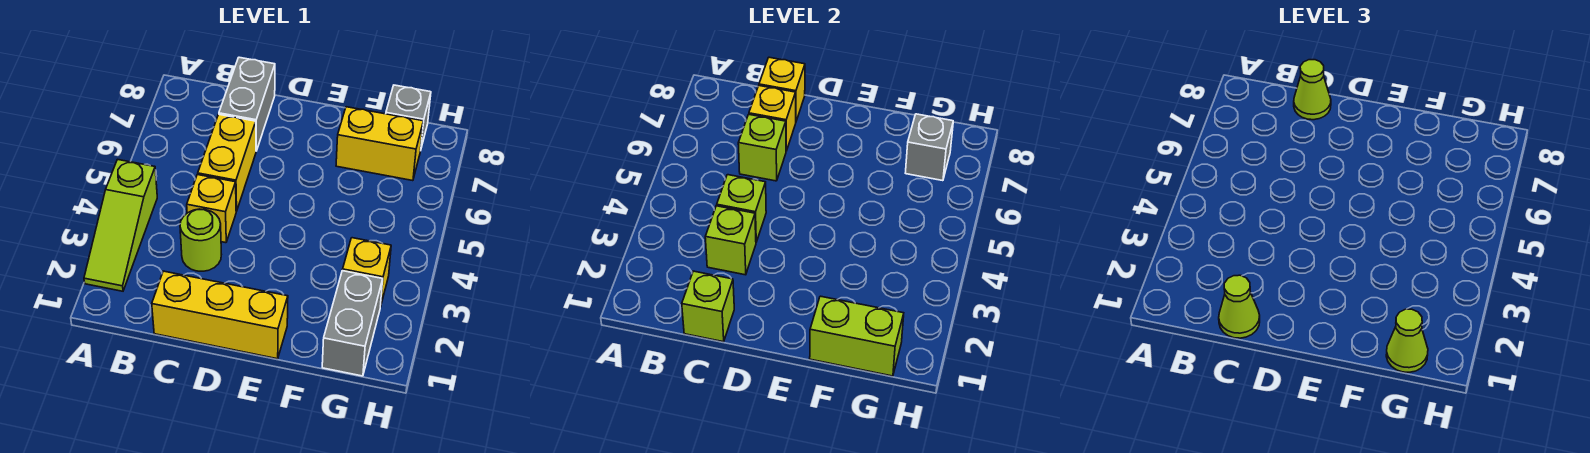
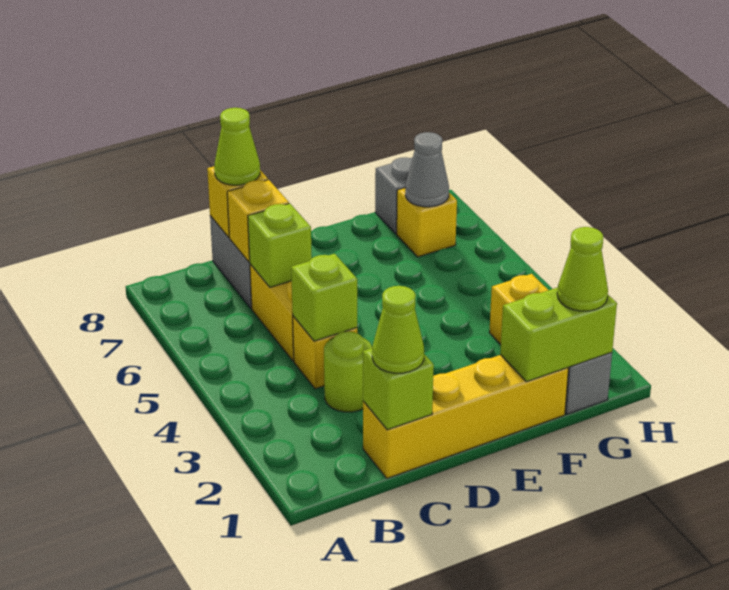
lime slope A2:A4 level 1 top 4 -> none
yellow brick C1:E1 level 1 -> yellow brick C1:F1 level 1
lime brick C3 level 2 -> none
yellow brick F7:G7 level 1 -> yellow brick G7 level 1
grey brick G7 level 2 -> grey cone G7 level 2

